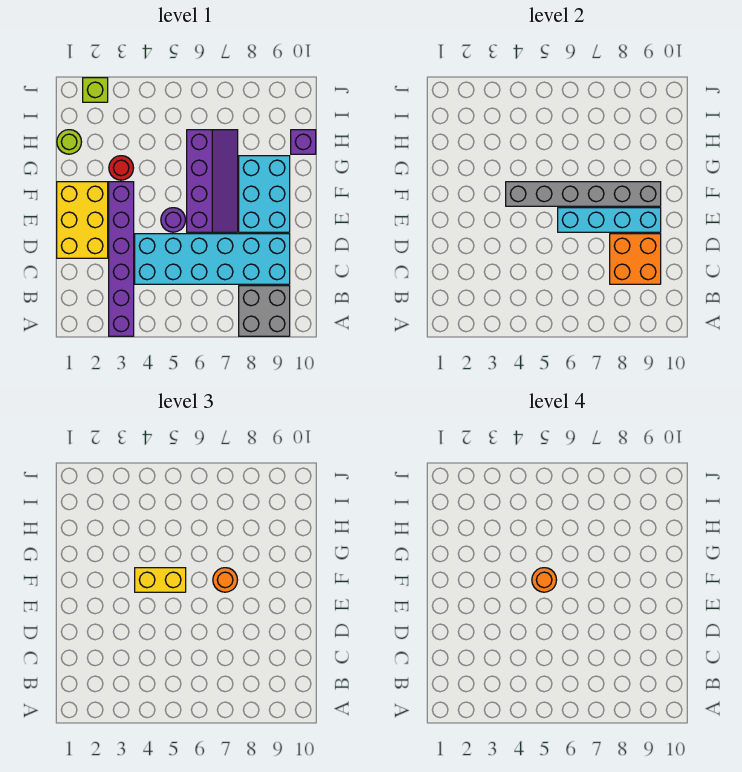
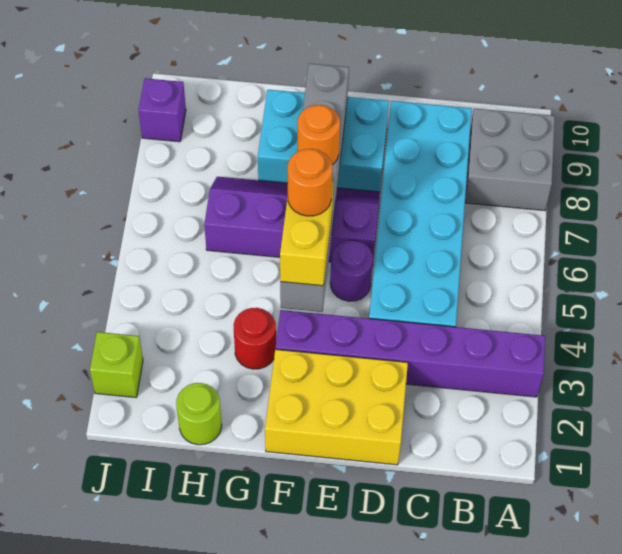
orange brick C8:D9 level 2 -> none
cyan brick E6:E9 level 2 -> none
purple brick H10 level 1 -> purple brick J9 level 1

